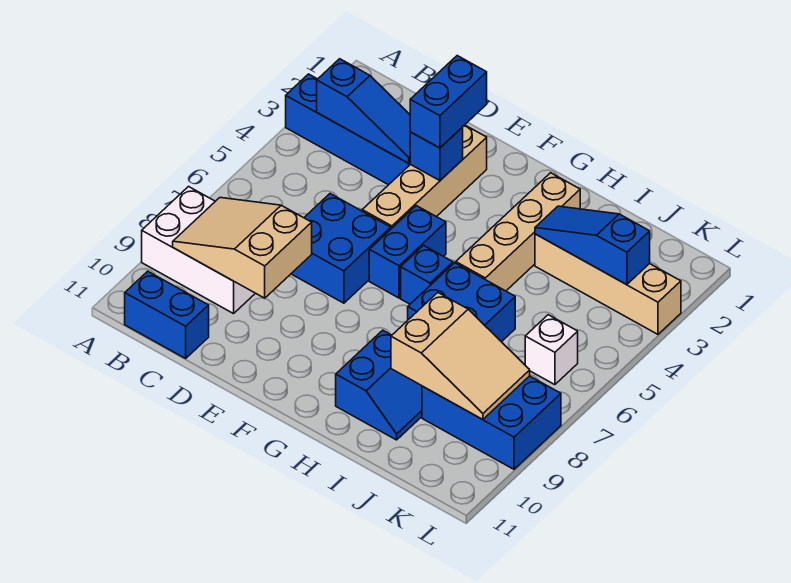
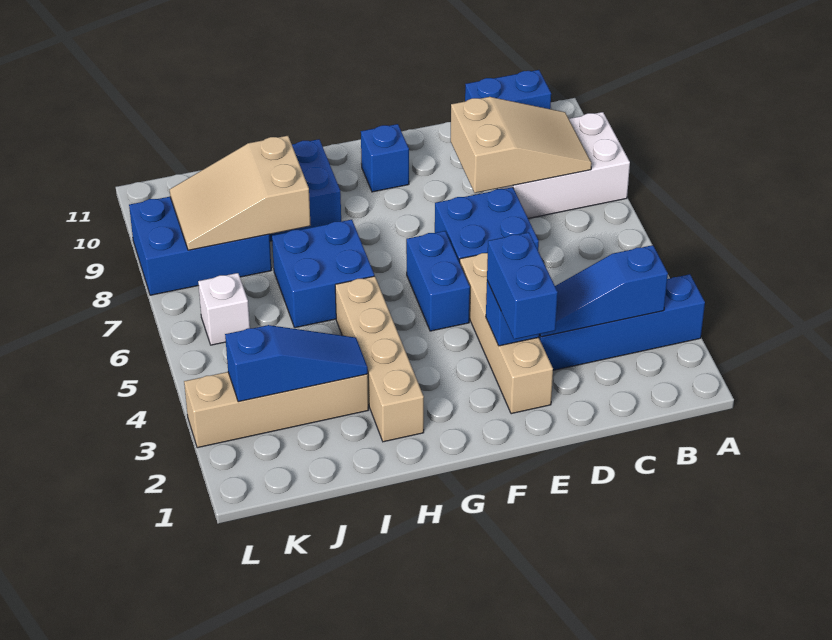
blue brick G6 level 1 -> blue brick F10 level 1

